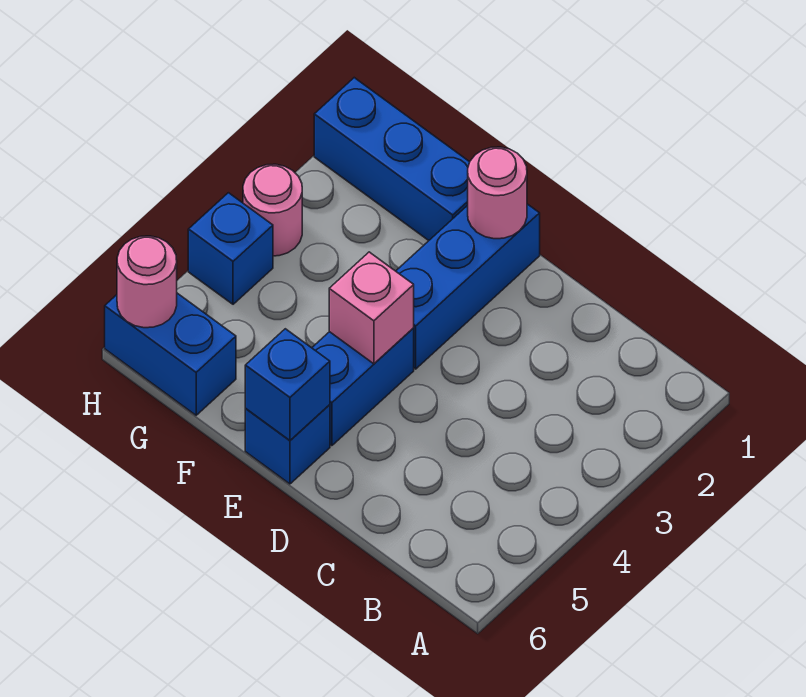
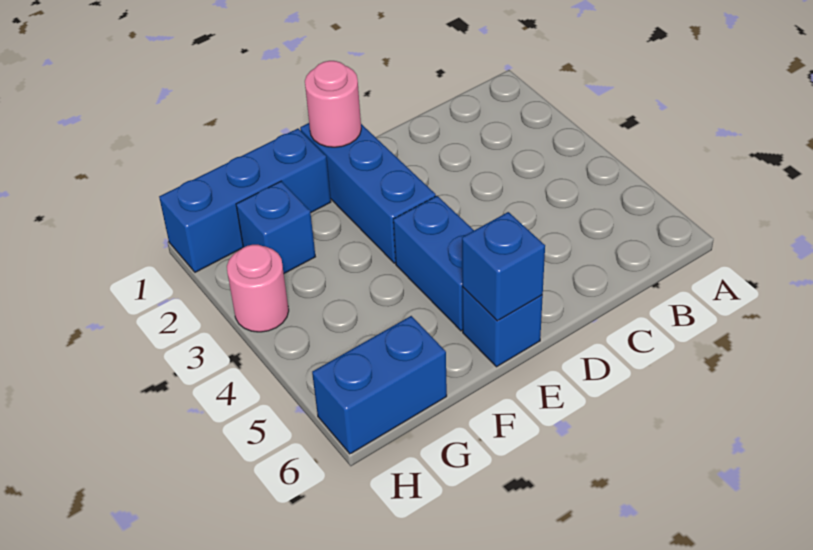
pink brick E4 level 2 -> none
blue brick H4 level 1 -> blue brick G2 level 1
pink round brick H6 level 2 -> none

